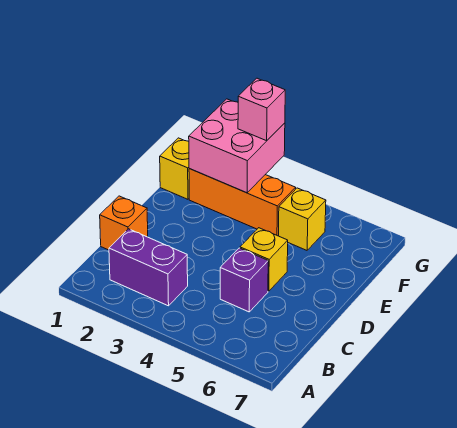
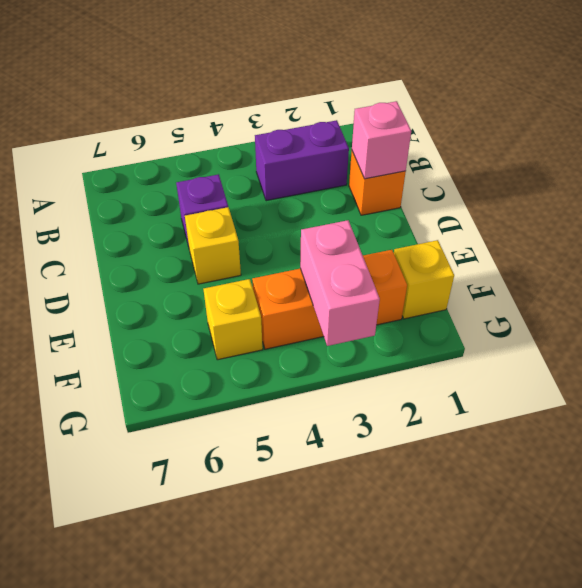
pink brick F2:G3 level 2 -> pink brick F3:G3 level 2
pink brick G3 level 3 -> pink brick C1 level 2

